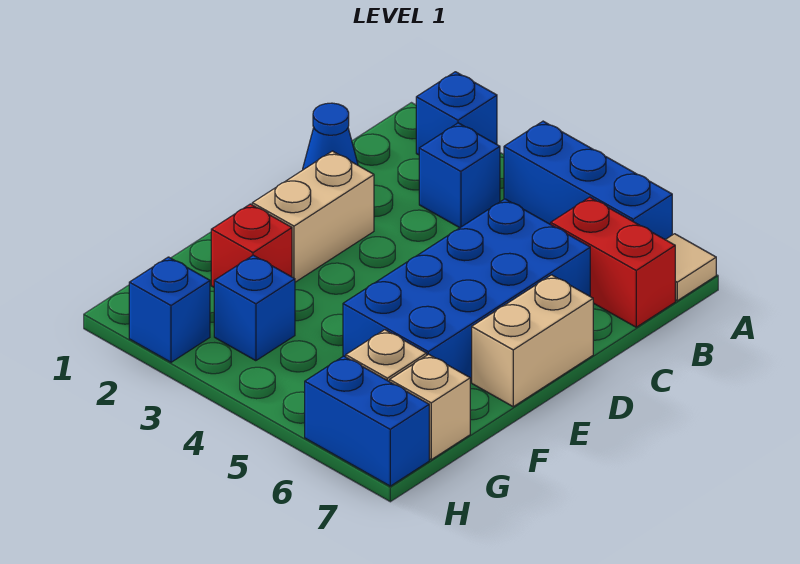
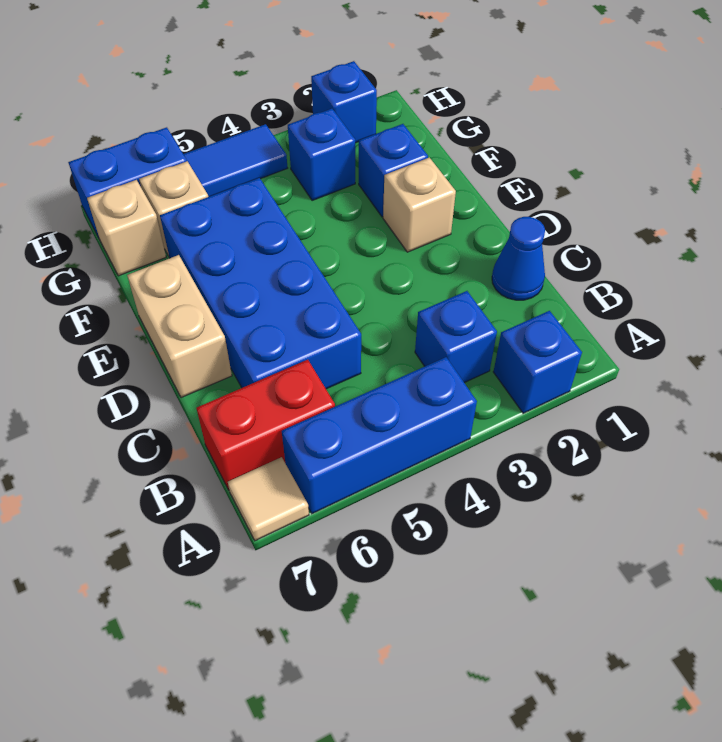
tan brick D2:E2 level 1 -> tan brick E2 level 1
red brick F2 level 1 -> blue brick F2 level 1
none -> blue tile H4:H5 level 1

